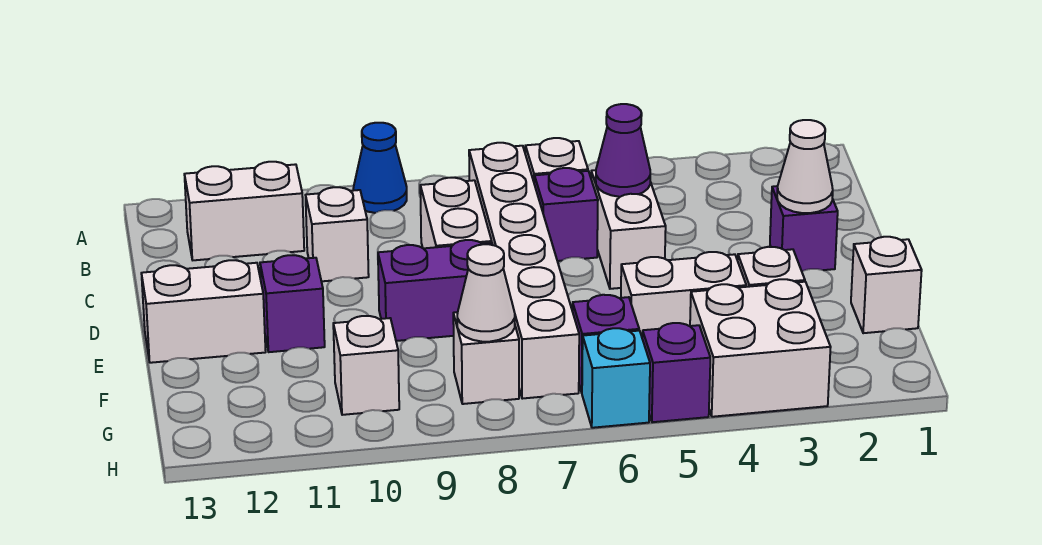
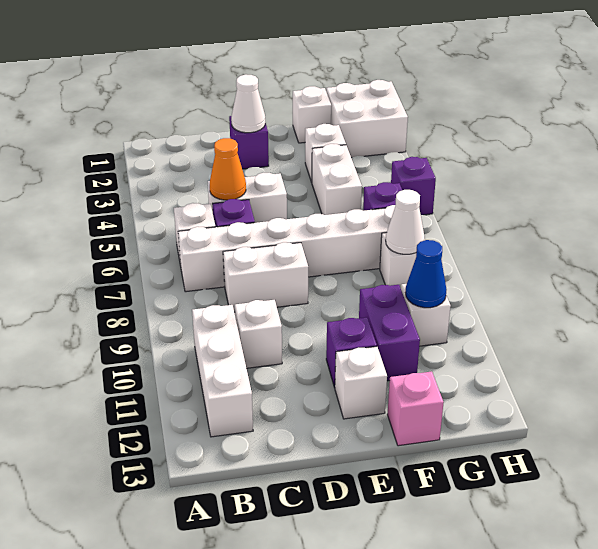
blue cone A9 level 1 -> blue cone G10 level 2
white brick B11:B12 level 1 -> white brick B10:B12 level 1
purple cone C5 level 2 -> orange cone C5 level 2
purple brick E8:E9 level 1 -> purple brick F10:F11 level 1
white brick E12:E13 level 1 -> white brick E12 level 1
none -> pink brick F13 level 1
white brick G3:H4 level 1 -> white brick G1:H2 level 1
cyan brick H6 level 1 -> none

